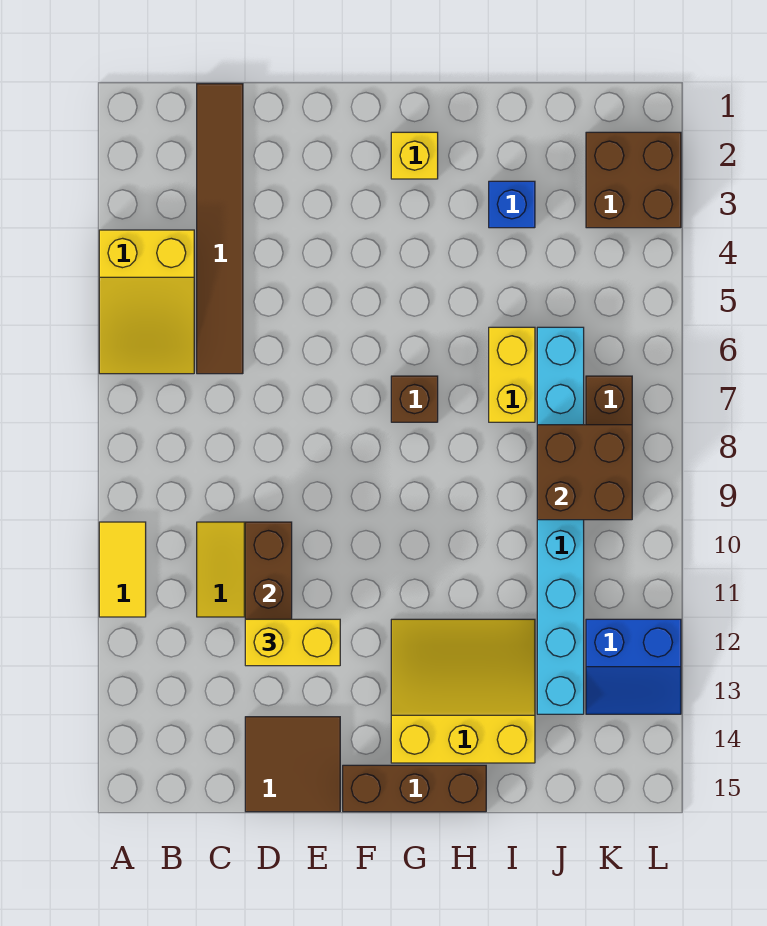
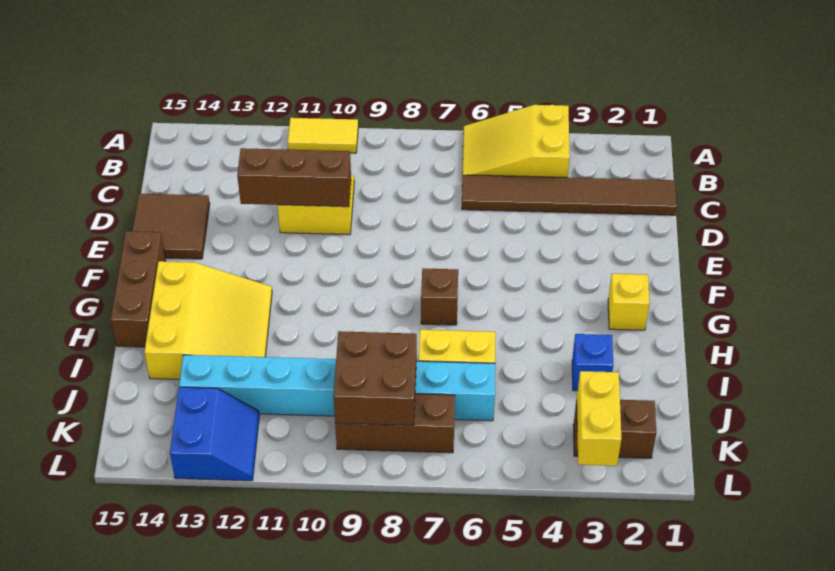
yellow brick D12:E12 level 3 -> yellow brick K3:L3 level 2
brown brick K2:L3 level 1 -> brown brick K2:K3 level 1
blue slope K12:L13 level 1 top 12 -> blue slope K12:L13 level 1 top 13

